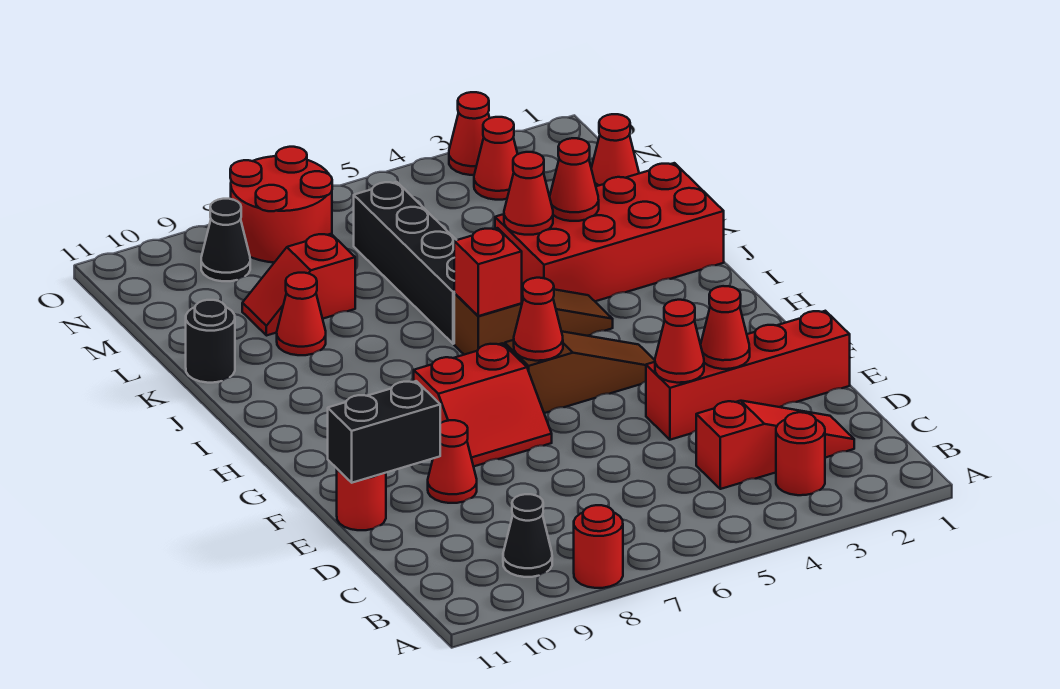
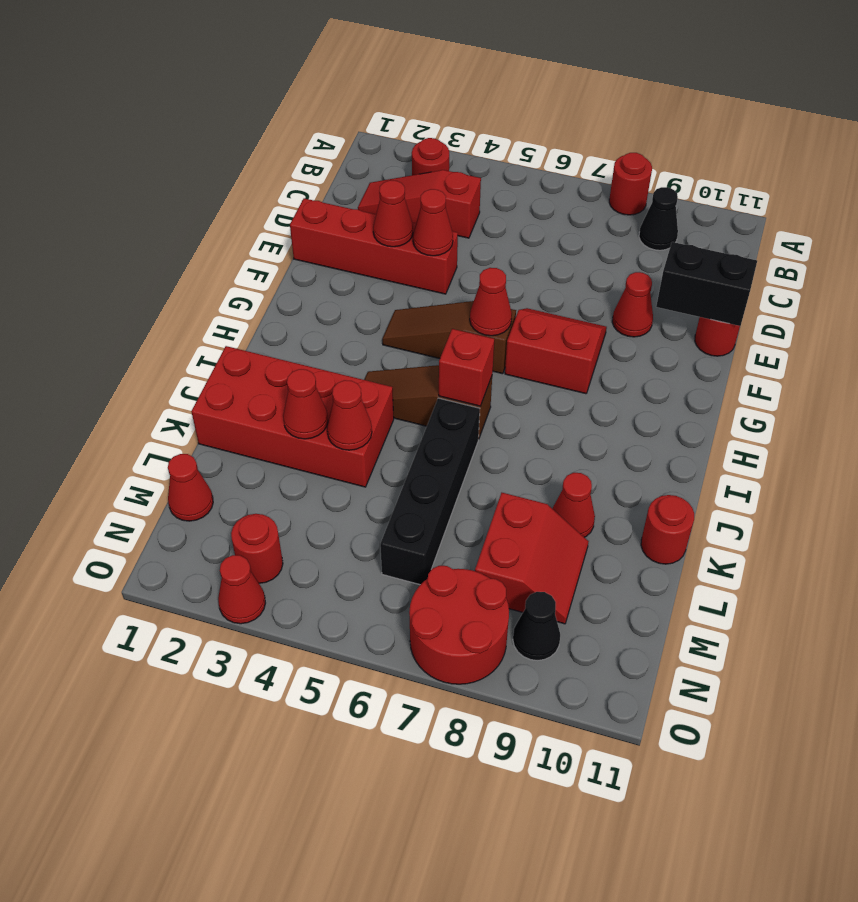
black round brick K11 level 1 -> red round brick K11 level 1
red slope L8:L9 level 1 top 8 -> red slope L8:M9 level 1 top 8
red cone N3 level 1 -> red round brick N3 level 1

